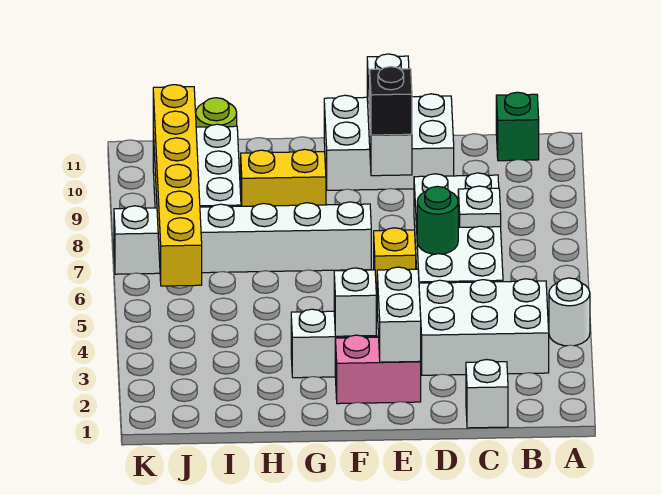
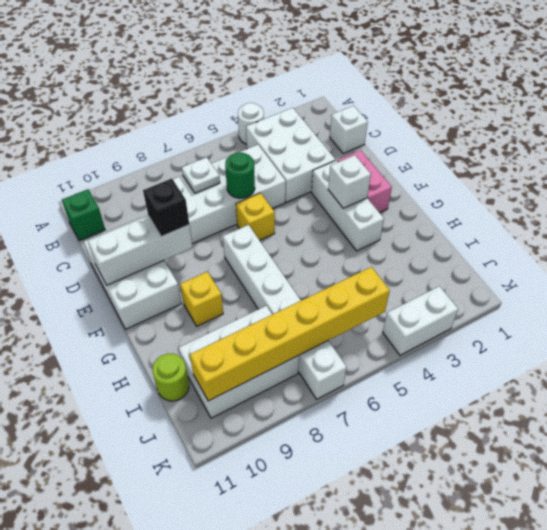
white brick E2:E3 level 2 -> white brick K3:K4 level 1
yellow brick G9:H9 level 1 -> yellow brick G9 level 1

